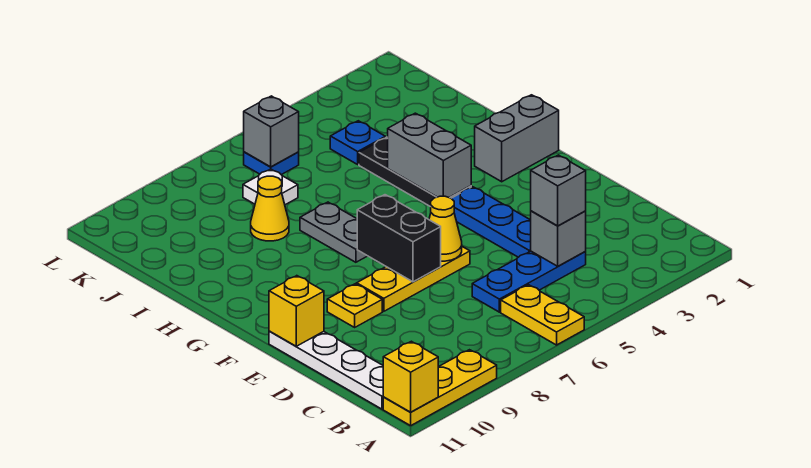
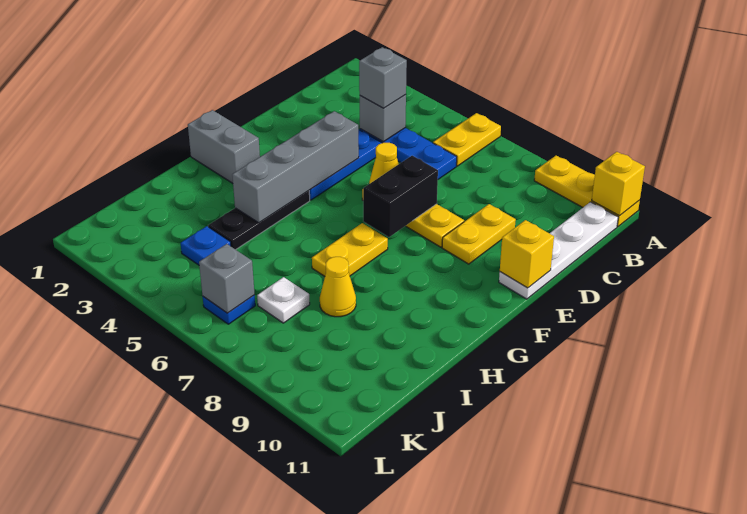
yellow plate E9 level 1 -> yellow plate D9:E9 level 1
grey brick G4:H4 level 2 -> grey brick E4:H4 level 2
grey plate G7:H7 level 1 -> yellow plate G7:H7 level 1

